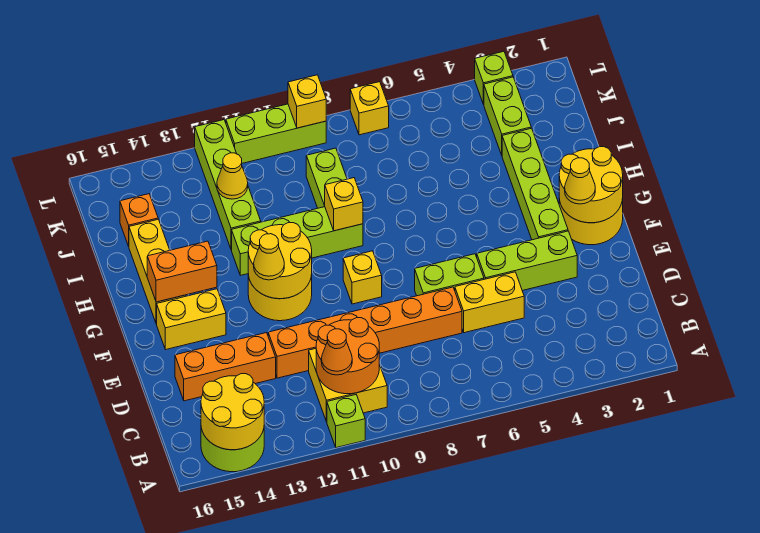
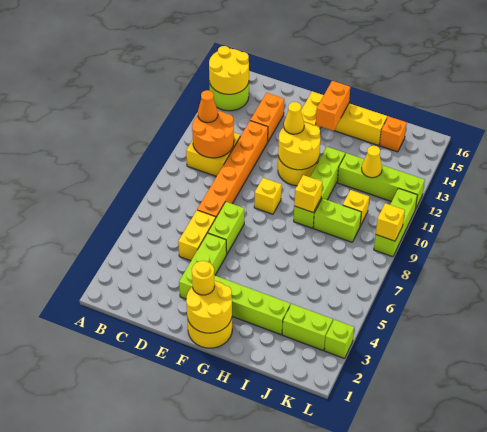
lime brick A11 level 1 -> none
orange brick D13:D15 level 1 -> orange brick D13:D14 level 1
yellow cone F2 level 3 -> yellow round brick F2 level 3
yellow brick L7 level 1 -> yellow brick J10 level 1

